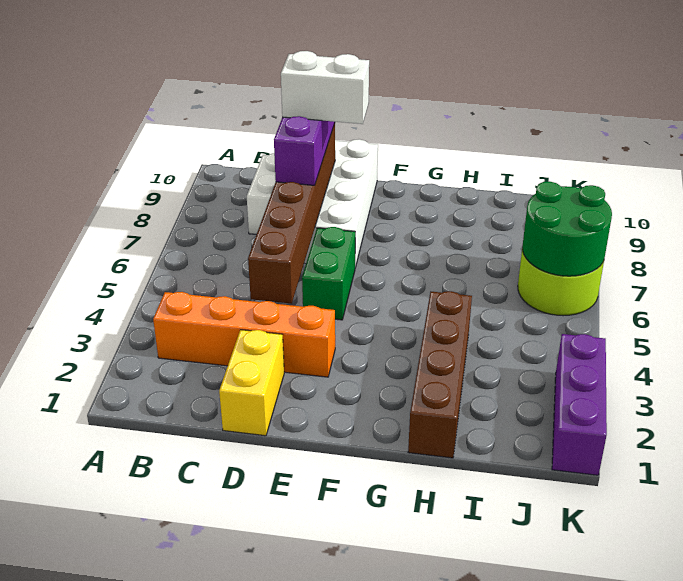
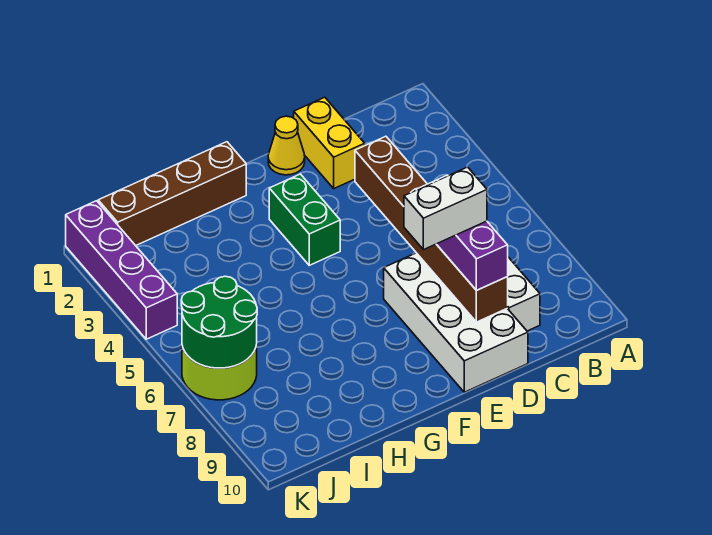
orange brick B3:E3 level 1 -> none
none -> yellow cone E1 level 1
green brick E5:E6 level 1 -> green brick F3:F4 level 1
brown brick H1:H4 level 1 -> brown brick G1:J1 level 1
purple brick K1:K3 level 1 -> purple brick K1:K4 level 1

